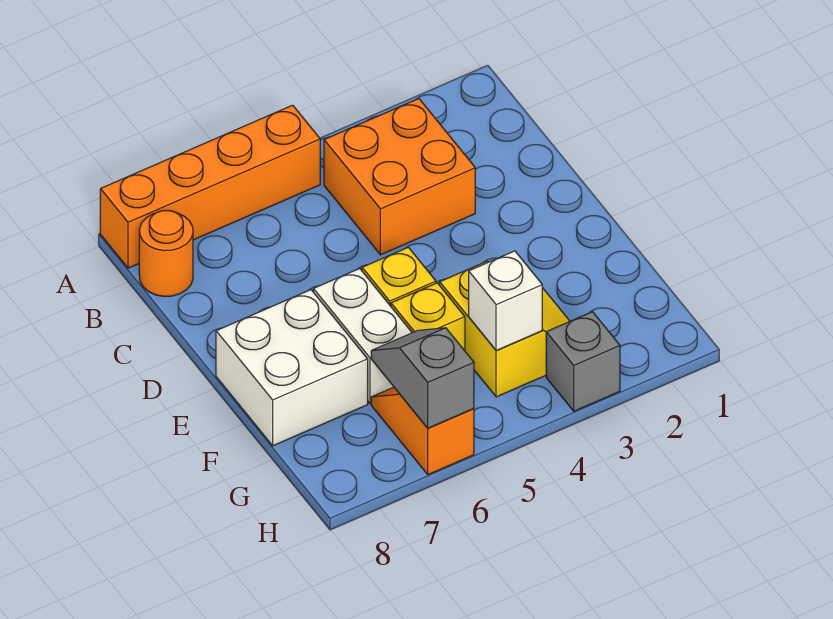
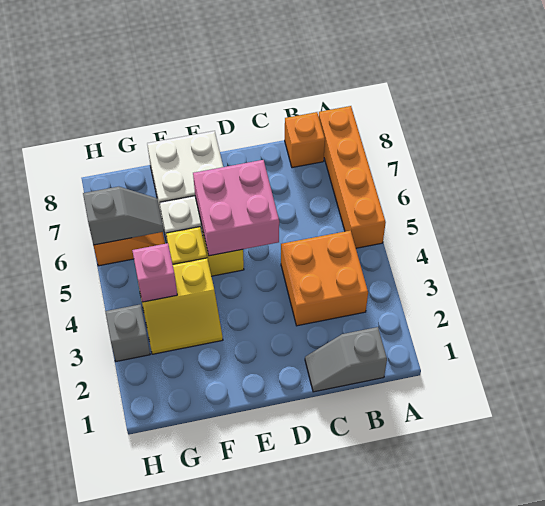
none -> grey slope B1:C1 level 1 top B
orange round brick B8 level 1 -> orange brick B8 level 1
none -> pink brick D5:E6 level 2
white brick G4 level 2 -> pink brick G4 level 2

